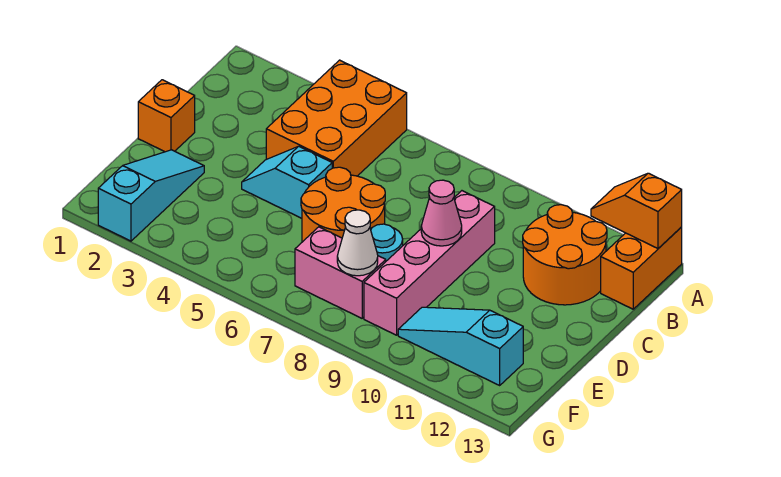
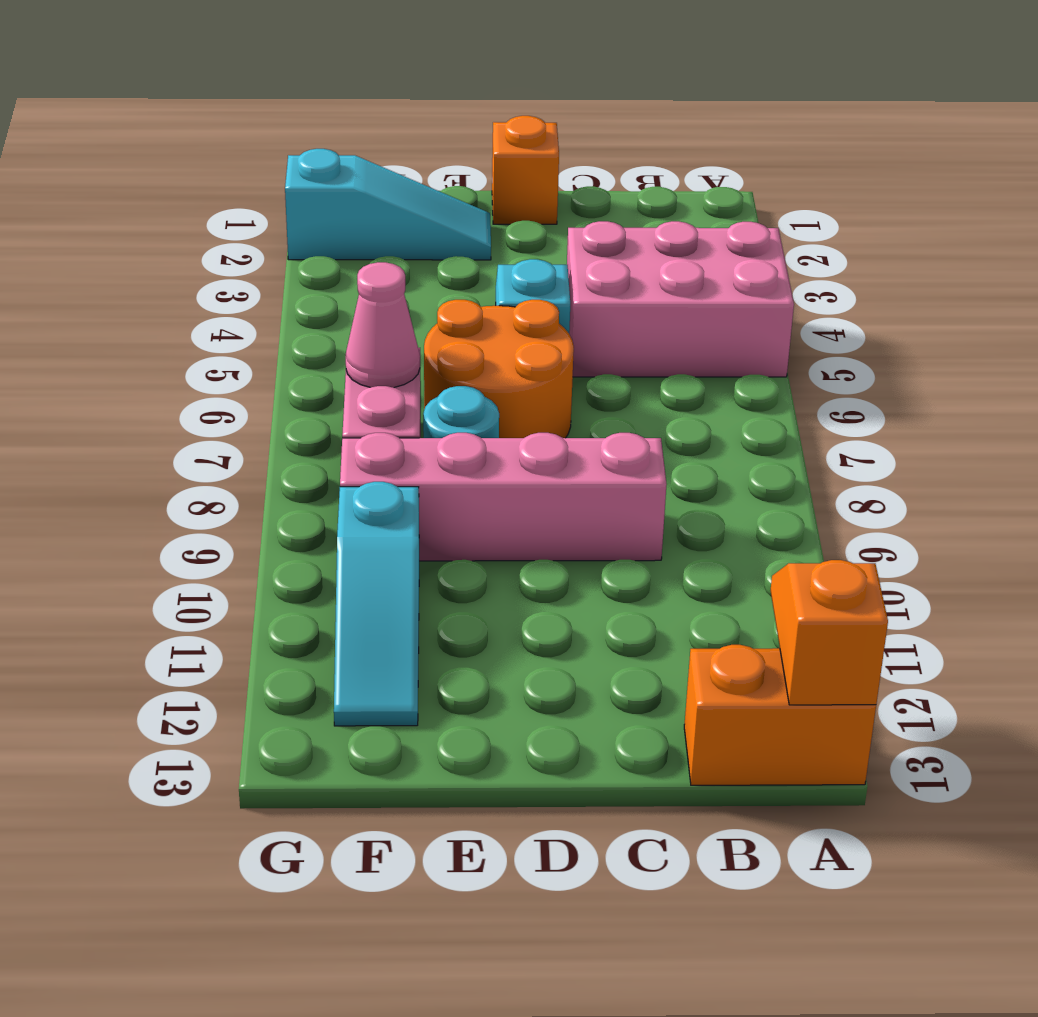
orange brick A4:C5 level 1 -> pink brick A4:C5 level 1
orange round brick B11:C12 level 1 -> none
pink cone D9 level 2 -> pink cone F7 level 2
white cone F8 level 2 -> none
cyan slope F10:F12 level 1 top 12 -> cyan slope F10:F12 level 1 top 10

